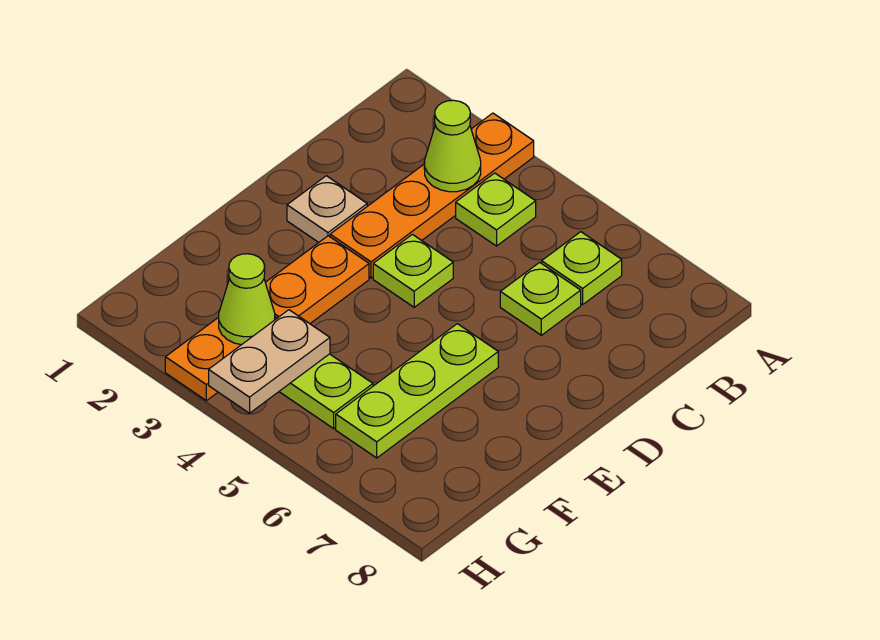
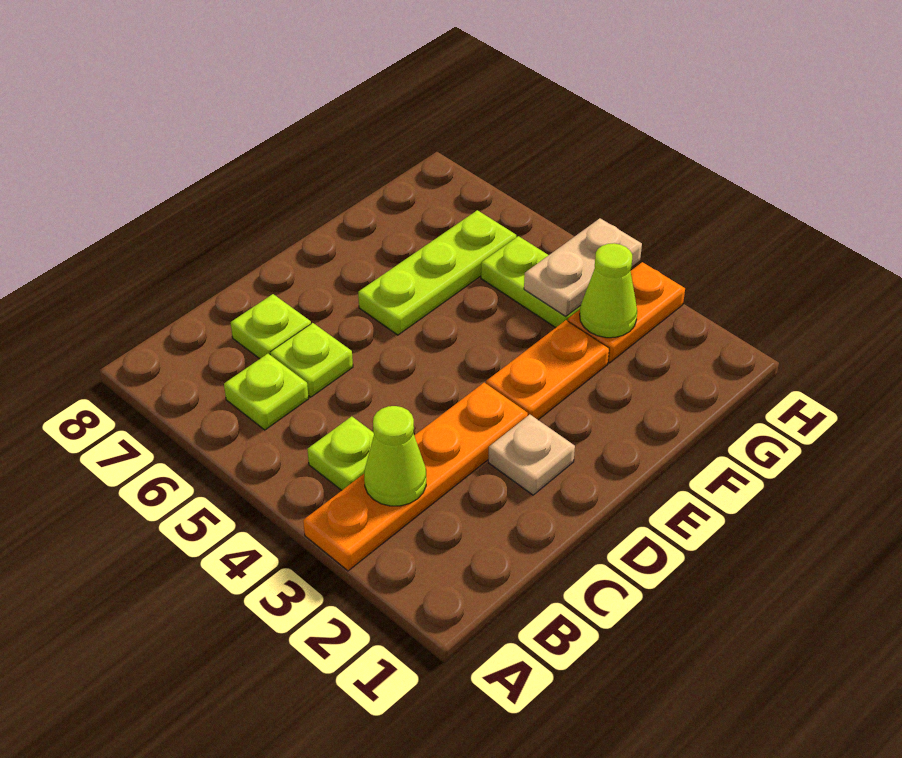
lime plate D4 level 1 -> lime plate C7 level 1

